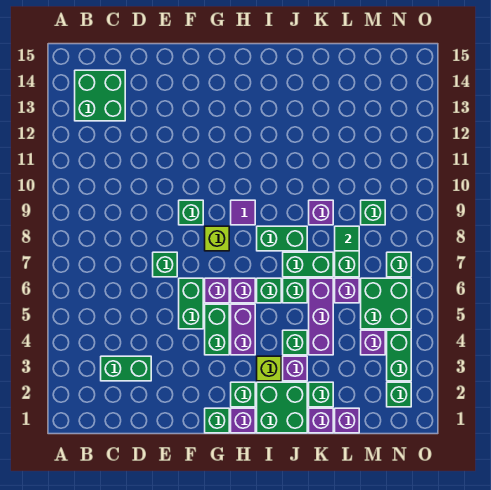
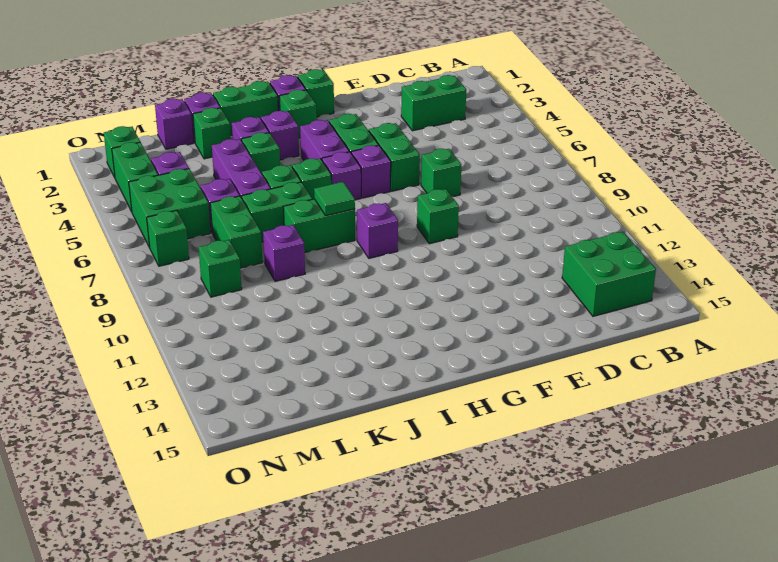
lime brick G8 level 1 -> none
purple tile H9 level 1 -> purple brick H9 level 1
green brick I1:J2 level 1 -> green brick I1:J1 level 1
lime brick I3 level 1 -> purple brick I3 level 1
green tile L8 level 2 -> green tile I8 level 2

